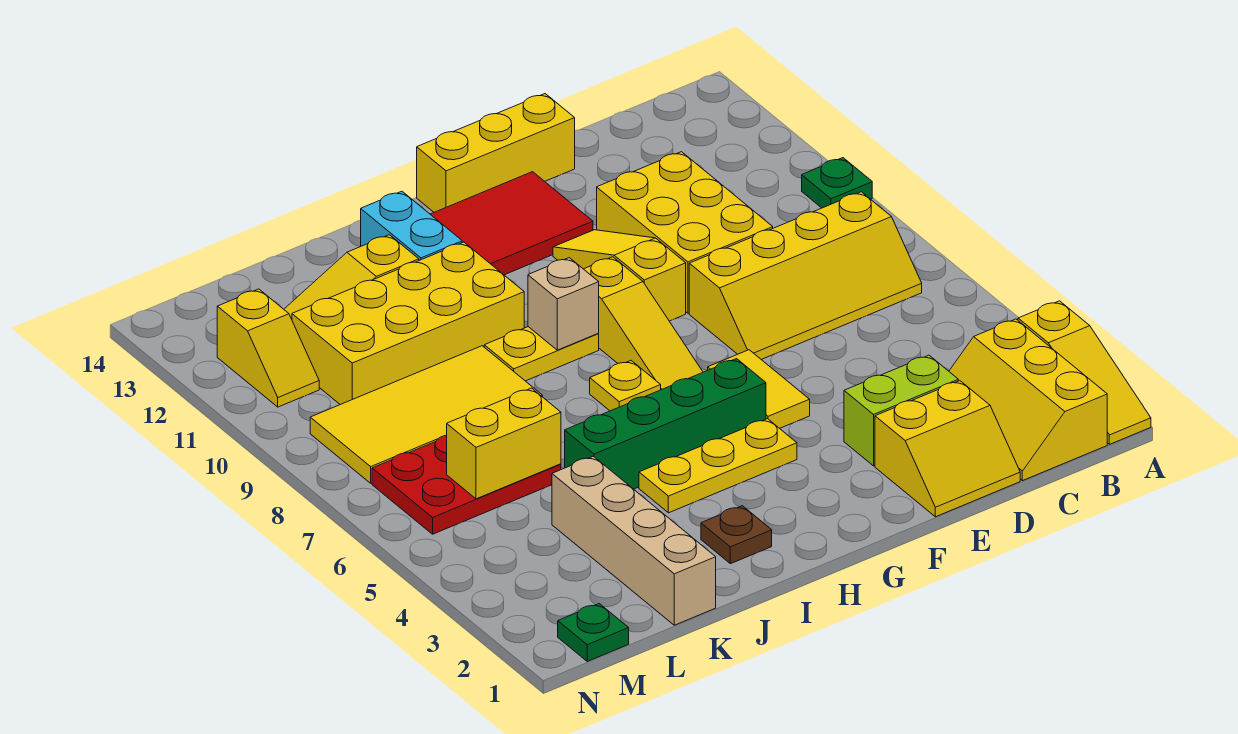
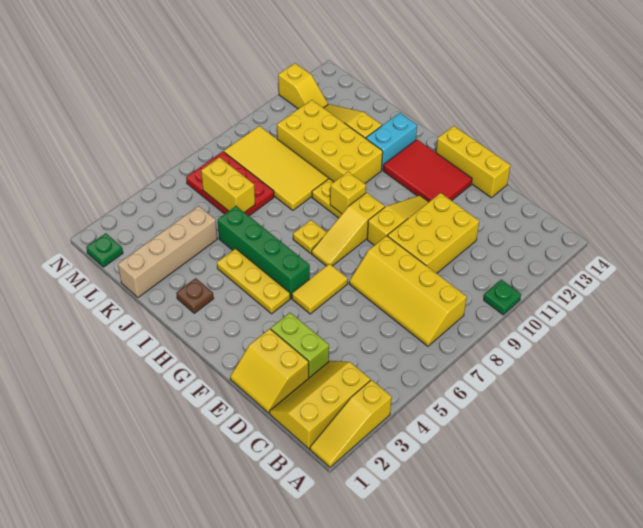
tan brick H9 level 2 -> yellow brick H9 level 2
yellow slope M11:M12 level 1 top 12 -> yellow slope M12:N12 level 1 top N

